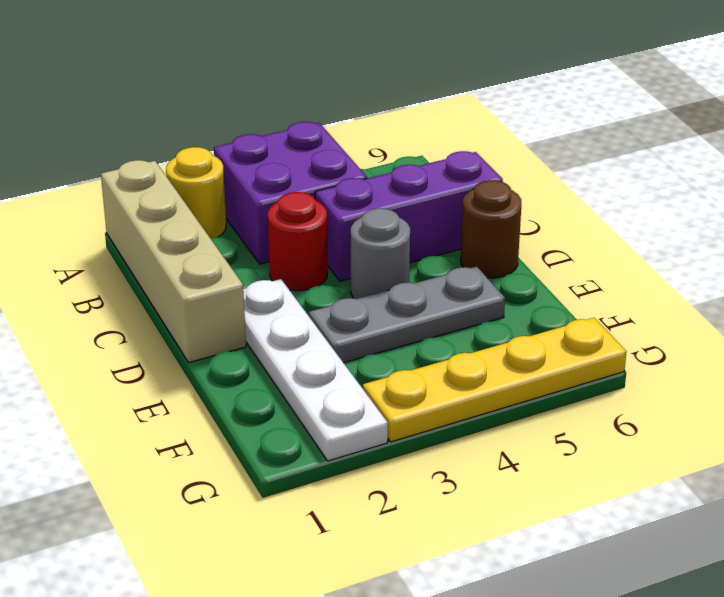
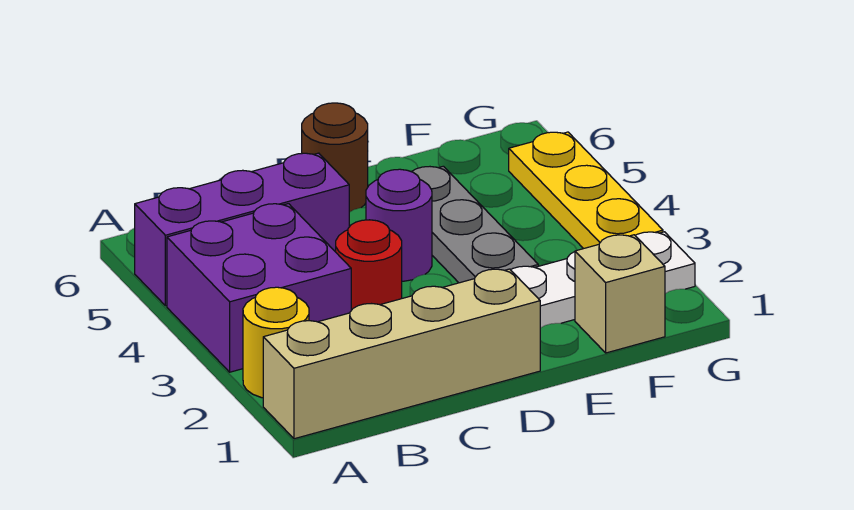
purple brick C4:C6 level 1 -> purple brick A5:C5 level 1
grey round brick D4 level 1 -> purple round brick D4 level 1
none -> tan brick F1 level 1
yellow plate G3:G6 level 1 -> yellow plate G3:G5 level 1

